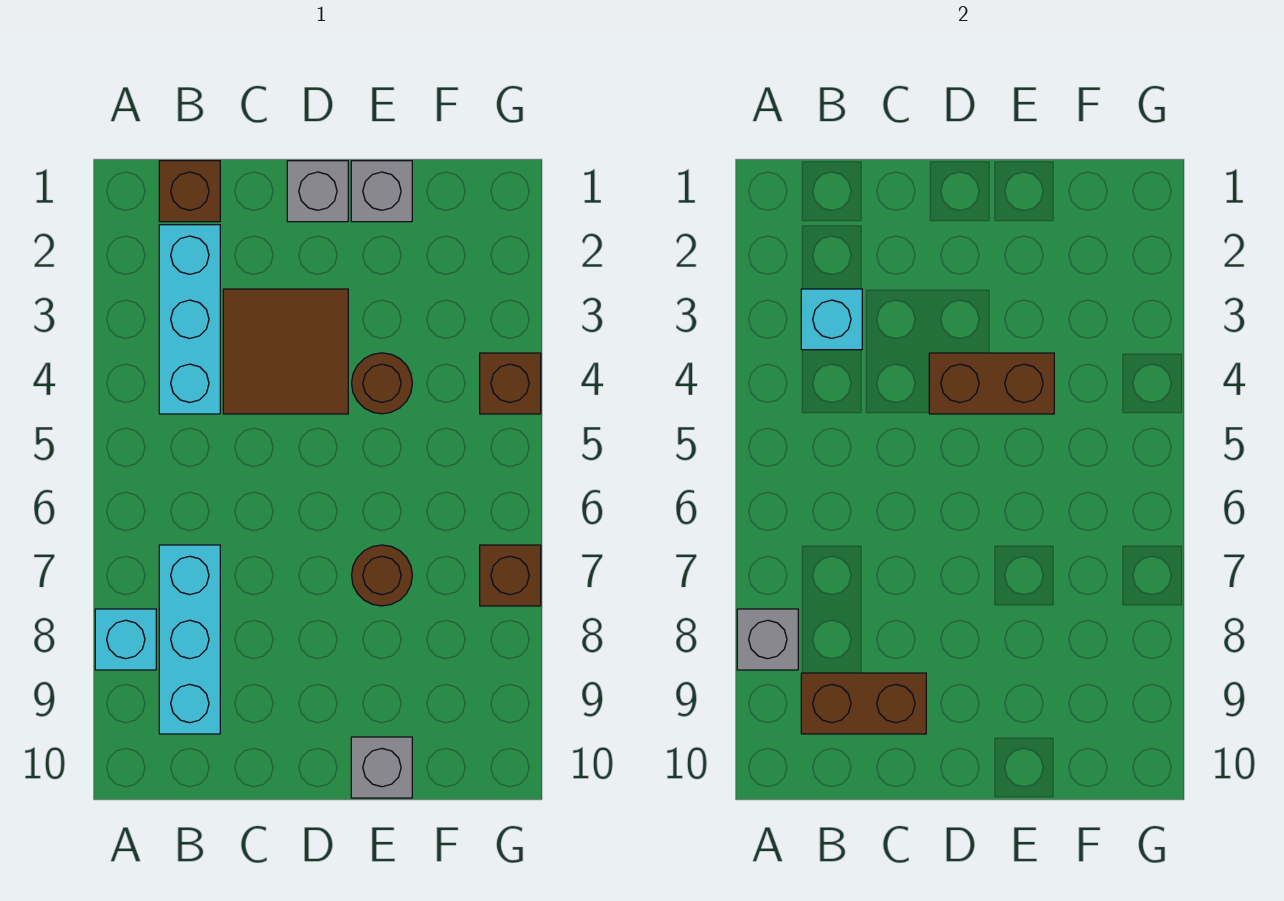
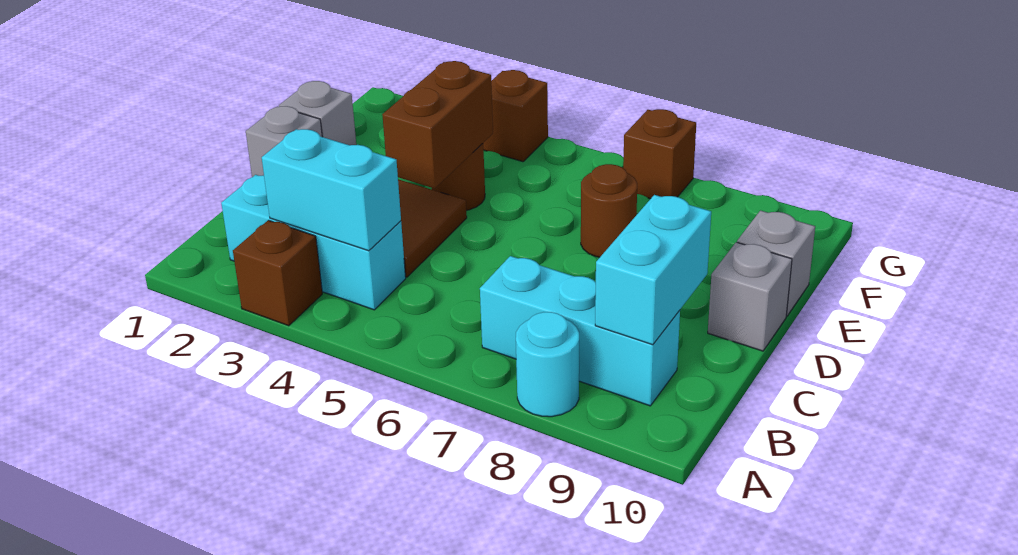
cyan brick A8 level 1 -> cyan round brick A8 level 1
grey brick A8 level 2 -> grey brick D10 level 1
brown brick B1 level 1 -> brown brick A3 level 1
cyan brick B3 level 2 -> cyan brick B3:B4 level 2
brown brick B9:C9 level 2 -> cyan brick B9:C9 level 2

